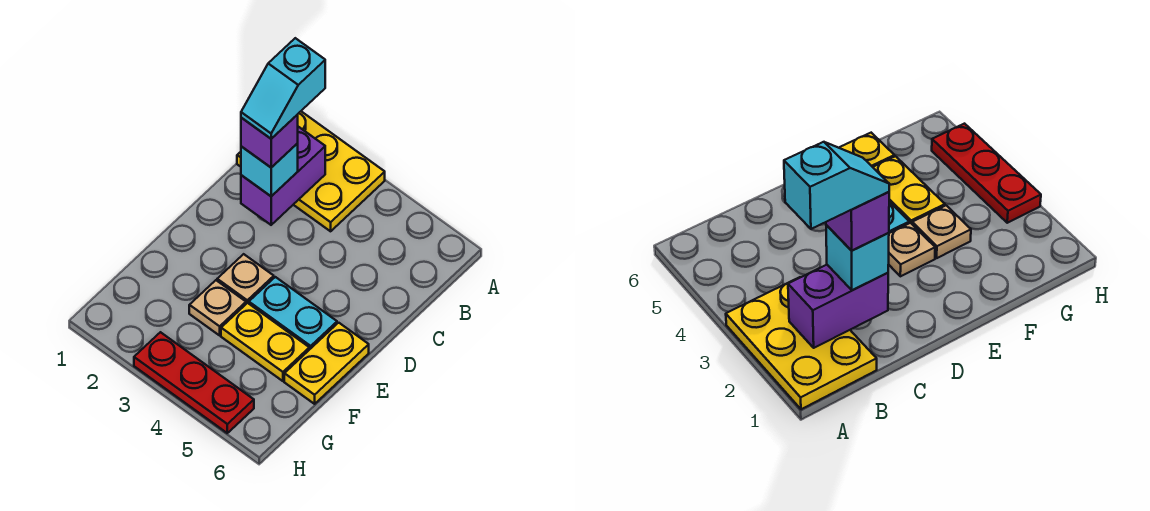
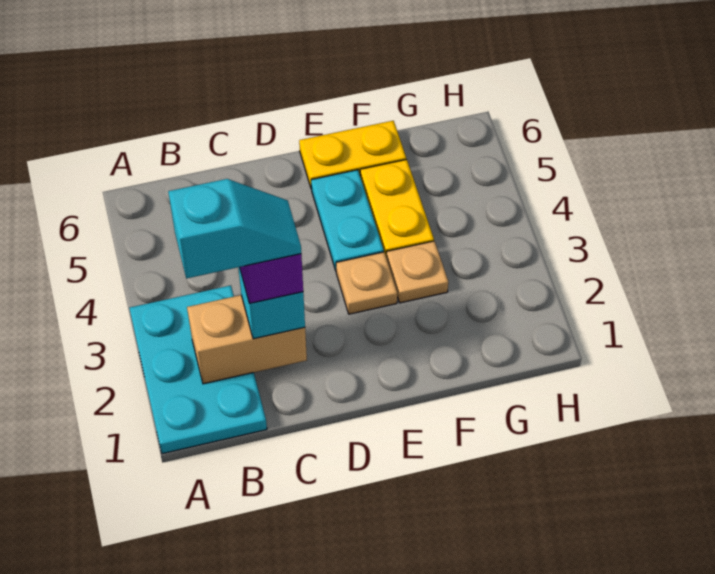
yellow plate A1:B3 level 1 -> cyan plate A1:B3 level 1
purple brick B2:C2 level 2 -> tan brick B2:C2 level 2
red plate H3:H5 level 1 -> none

